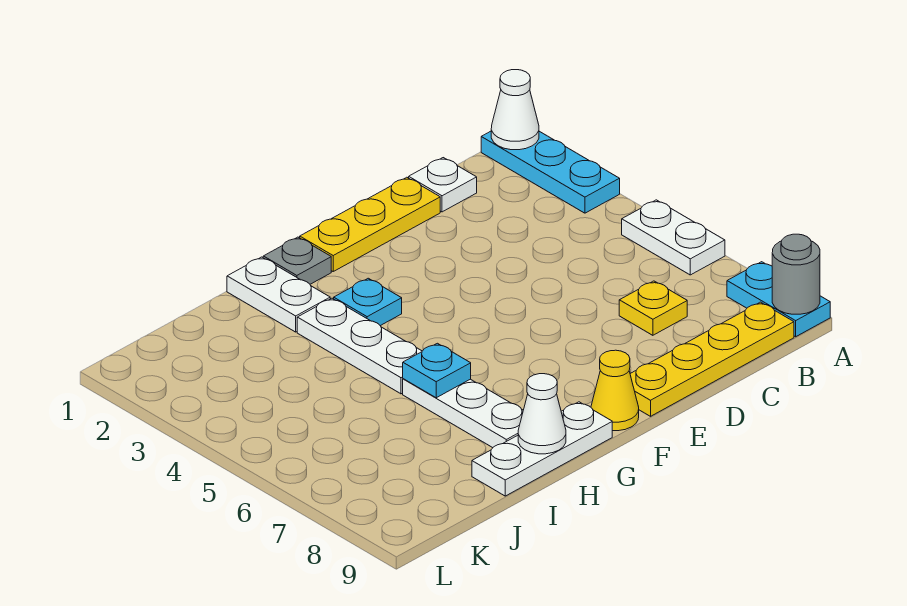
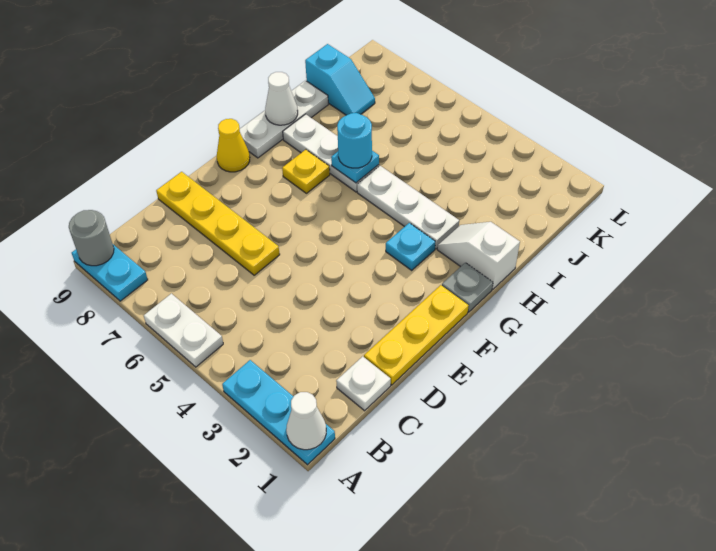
yellow plate B9:E9 level 1 -> yellow plate D6:D9 level 1
yellow plate C7 level 1 -> yellow plate G7 level 1
white plate H1:H2 level 1 -> white slope H1:H2 level 1 top 1
none -> cyan round brick H6 level 3
none -> cyan slope J8:J9 level 1 top 9

